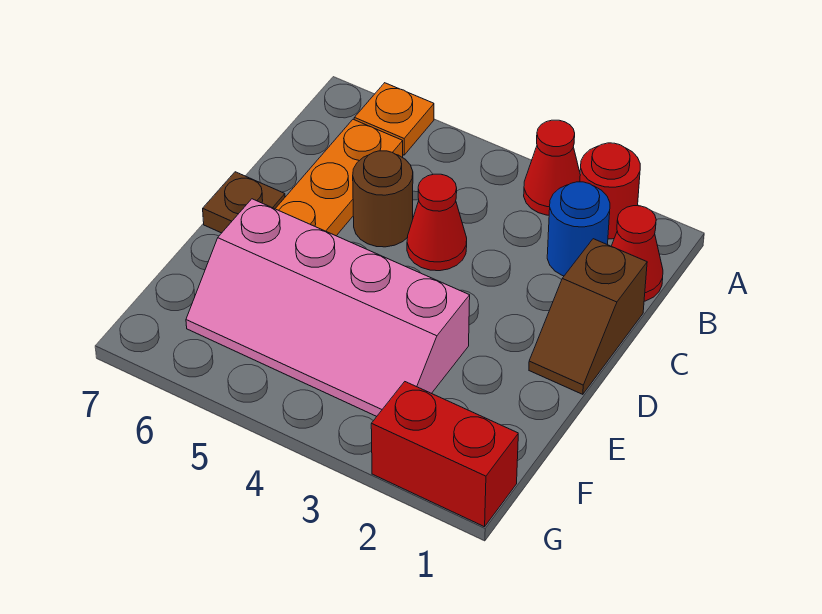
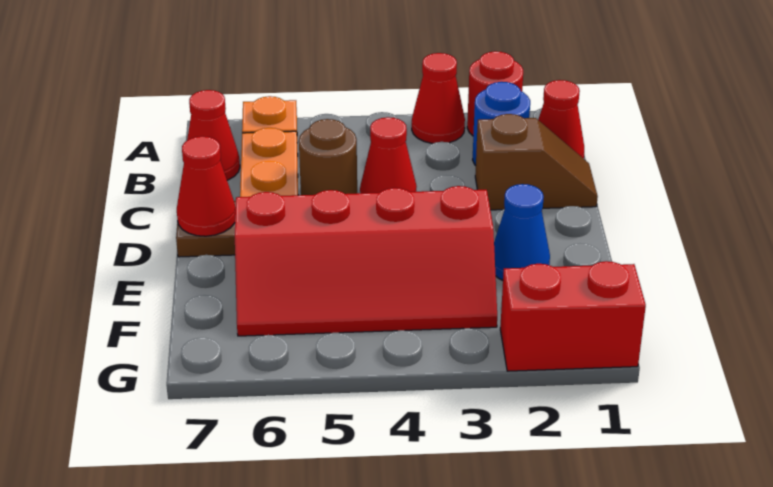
none -> red cone B7 level 1
brown slope C1:D1 level 1 top C -> brown slope C1:C2 level 1 top 2
none -> red cone D7 level 2
none -> blue cone E2 level 1
pink slope E3:F6 level 1 top E -> red slope E3:F6 level 1 top E

